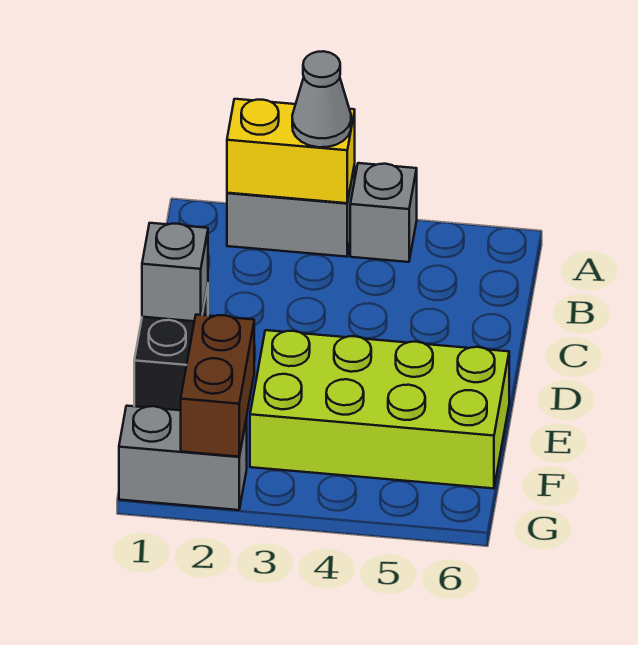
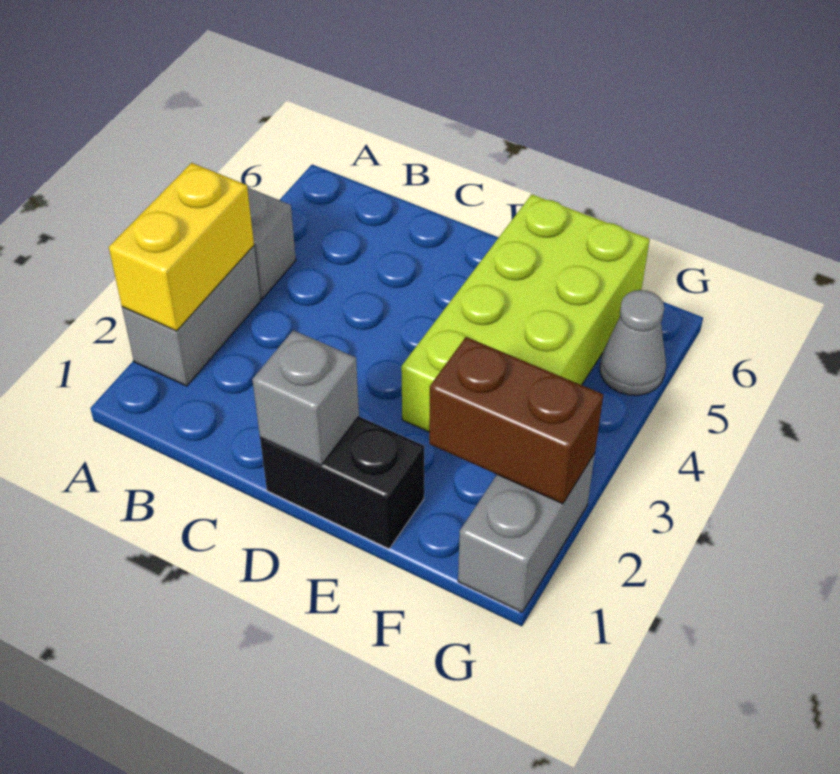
grey cone A3 level 3 -> grey cone G5 level 1

